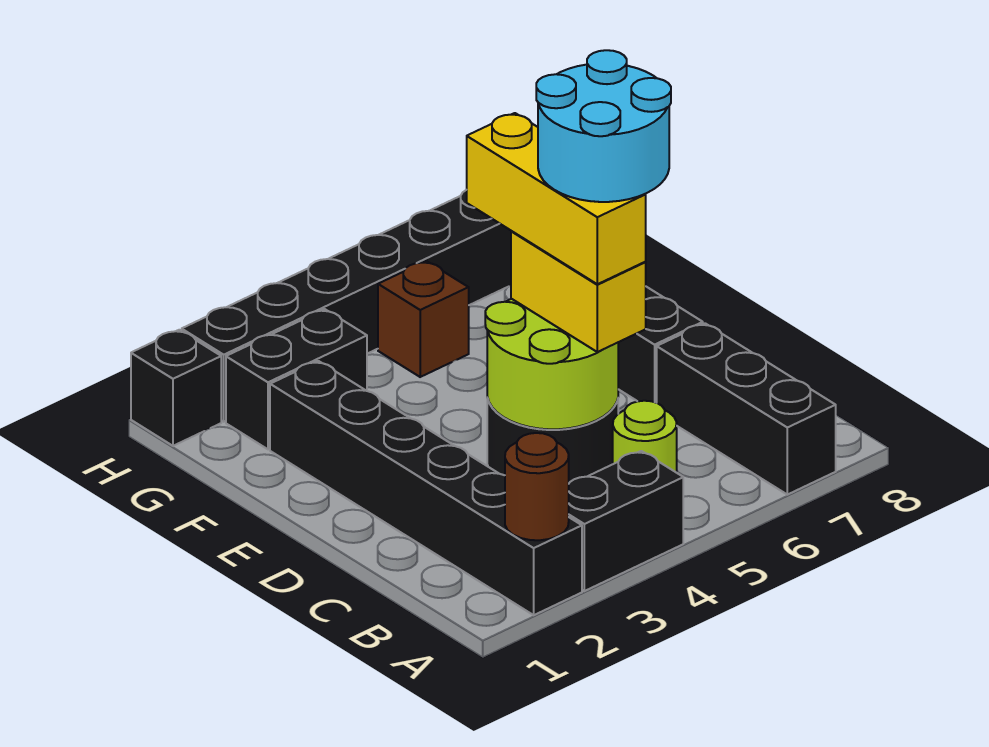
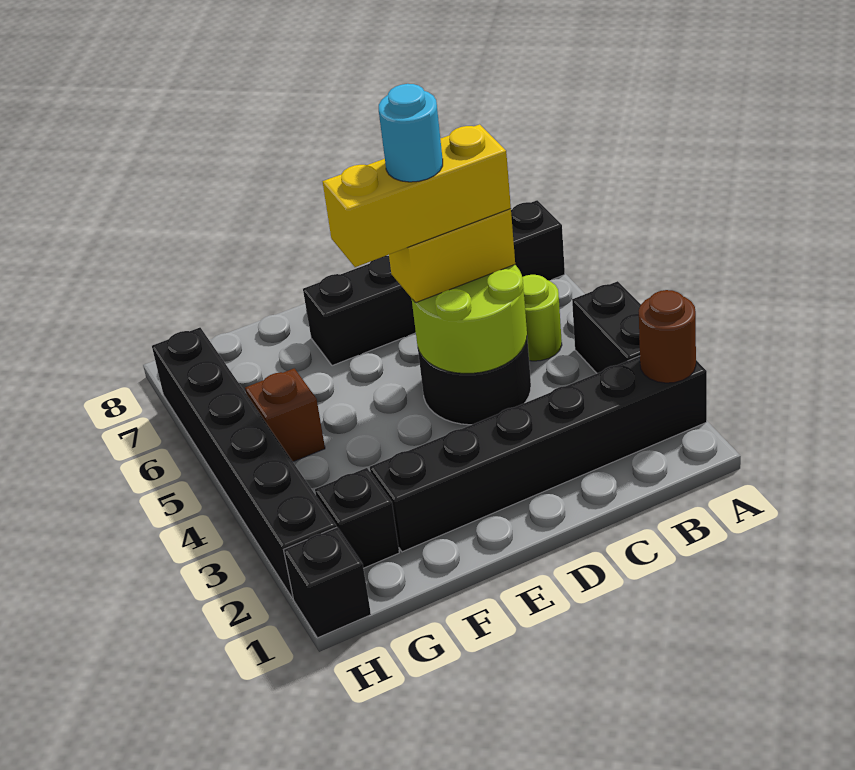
cyan round brick C5:D6 level 5 -> cyan round brick D5 level 5
black brick G2:G3 level 1 -> black brick G2 level 1

